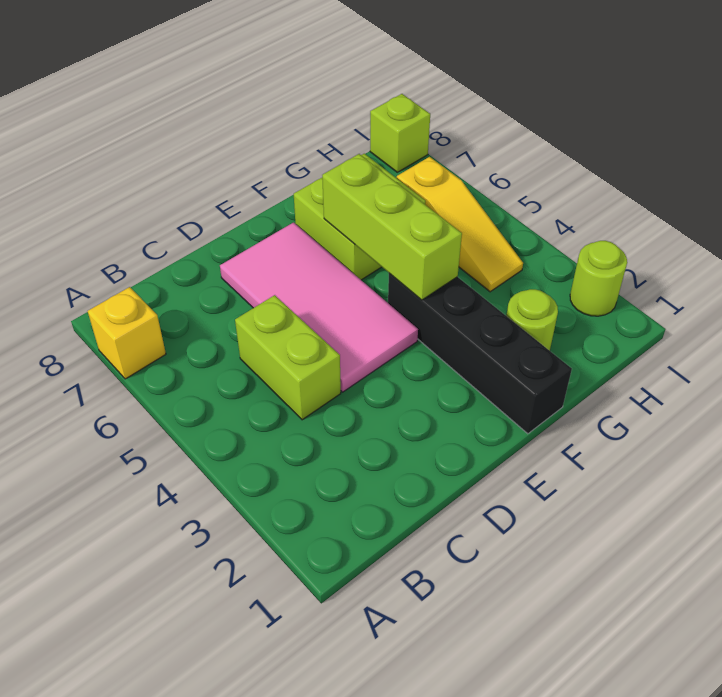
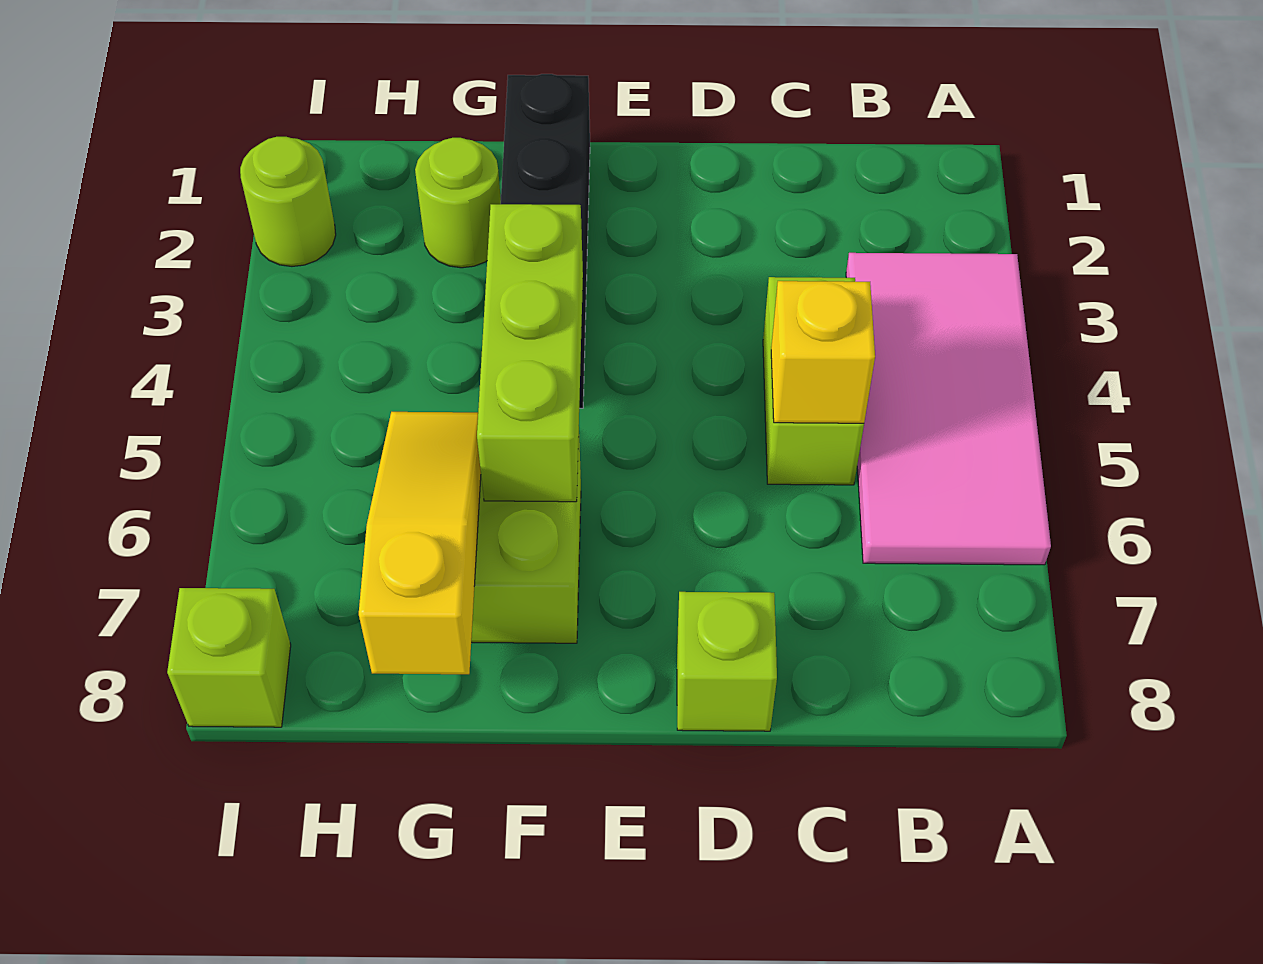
yellow brick A7 level 1 -> yellow brick C5 level 2
pink tile D4:E7 level 1 -> pink tile A3:B6 level 1
none -> lime brick D8 level 1
yellow slope H4:H6 level 1 top 6 -> yellow slope G6:G8 level 2 top 8

